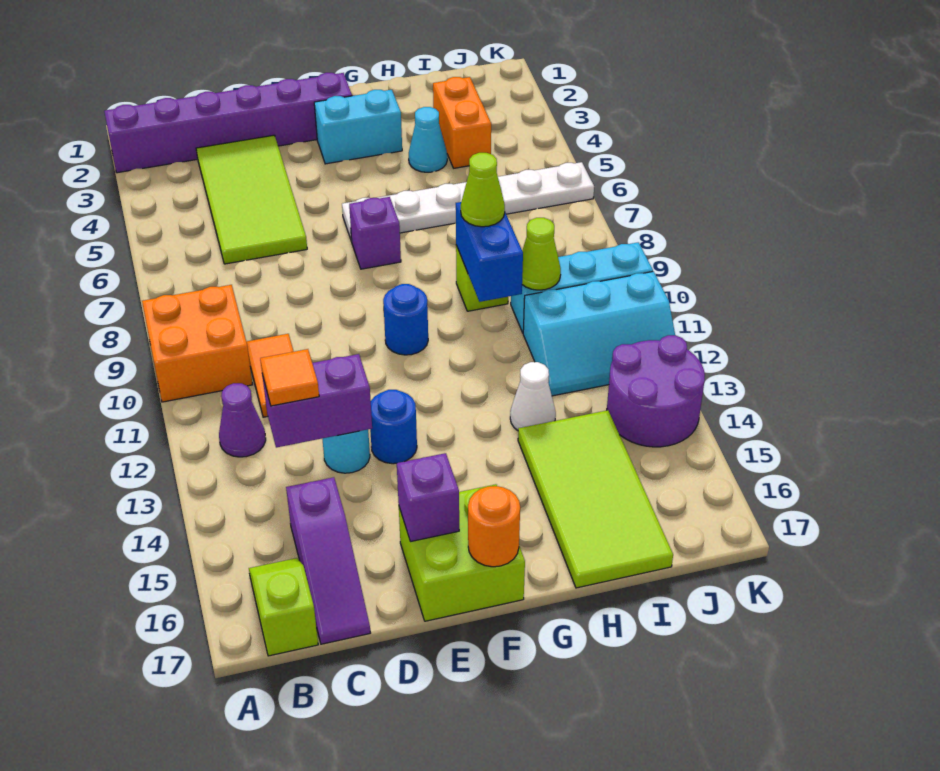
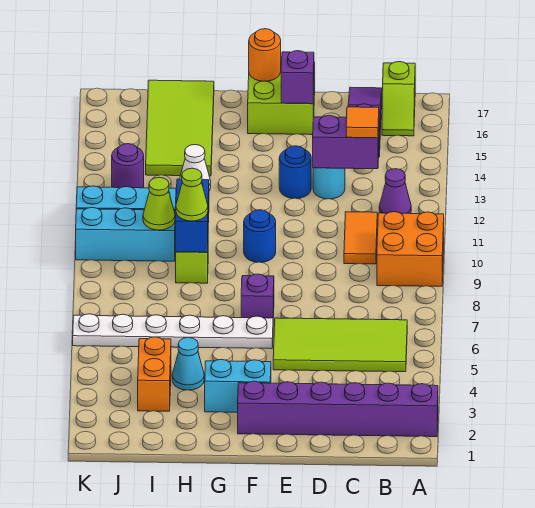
lime tile C3:D6 level 1 -> lime tile B5:E6 level 1
purple round brick J13:K14 level 1 -> purple round brick J13 level 1

